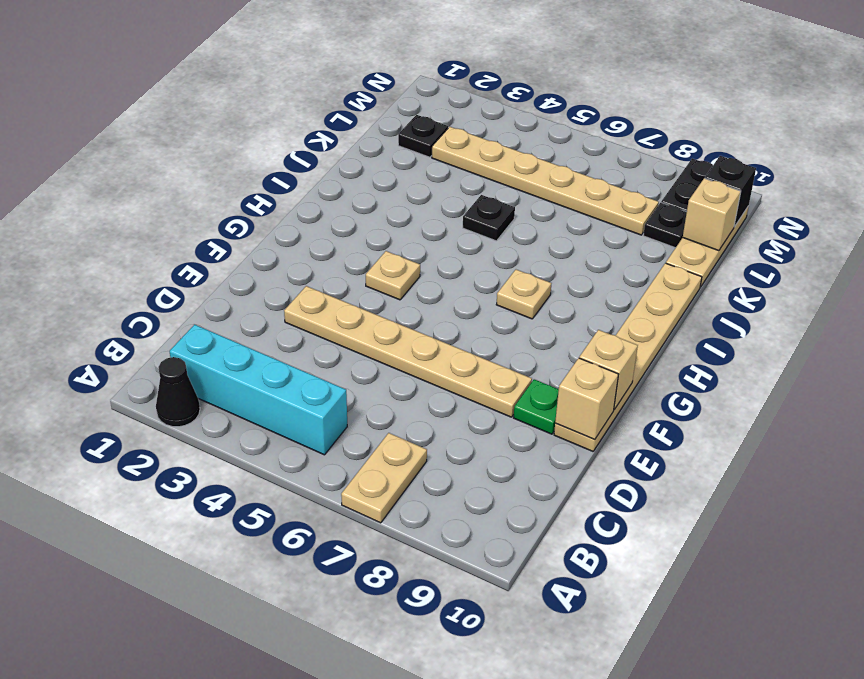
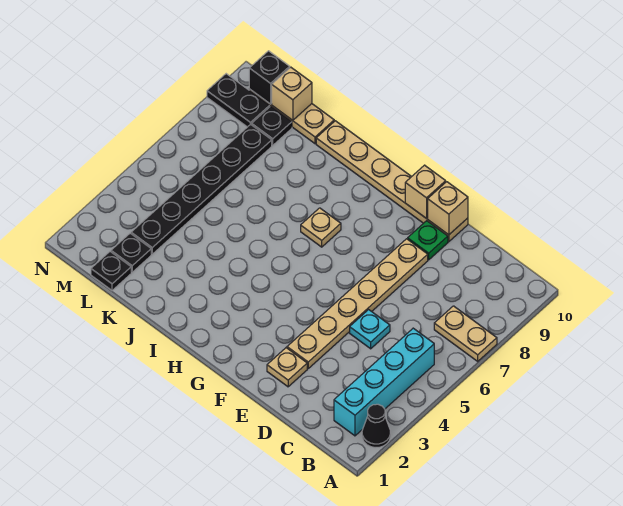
none -> cyan plate D5 level 1
tan plate G4 level 1 -> tan plate E2 level 1
black plate J5 level 1 -> black plate L1 level 1
tan plate L3:L8 level 1 -> black plate L3:L8 level 1

